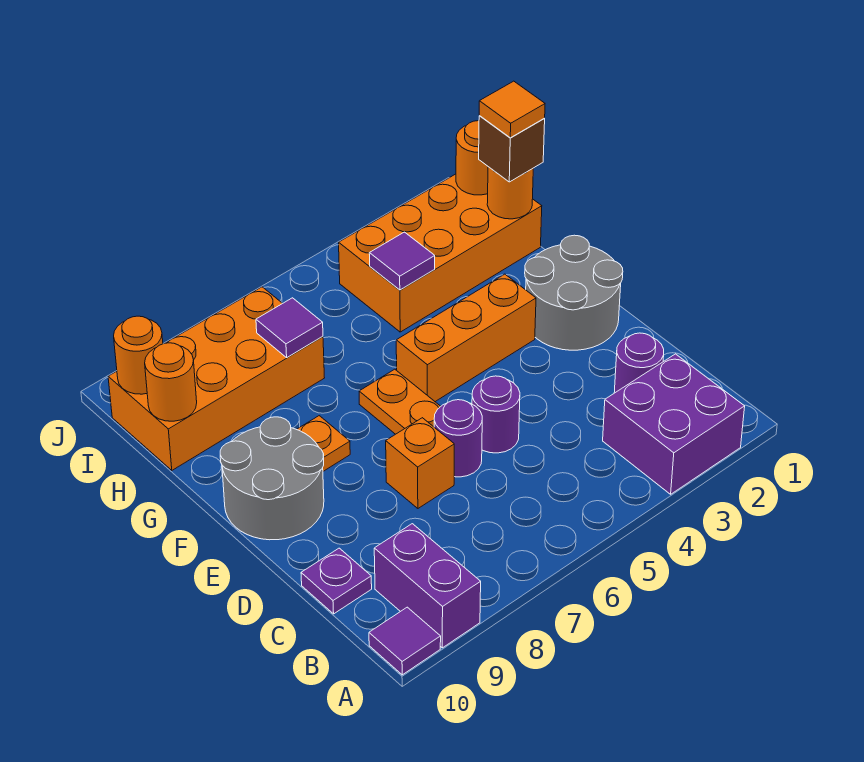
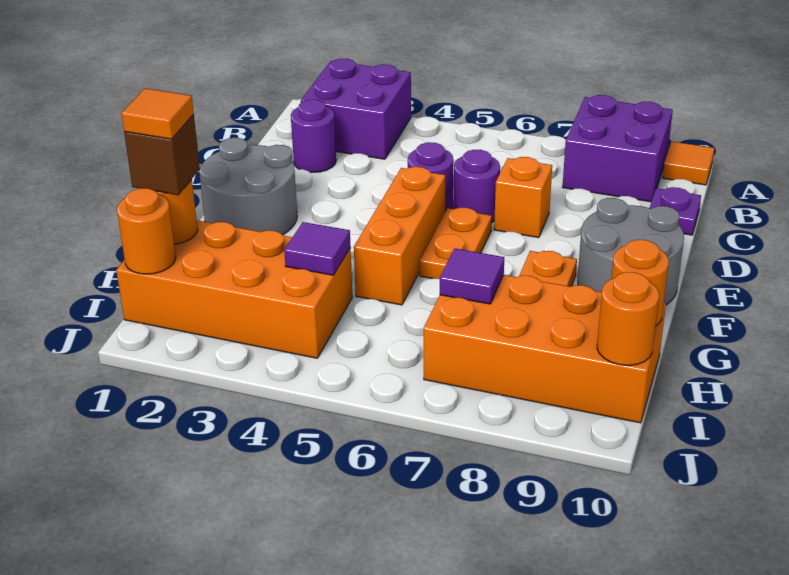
purple brick A9:B9 level 1 -> purple brick A8:B9 level 1
purple tile A10 level 1 -> orange tile A10 level 1
orange brick F3:F5 level 1 -> orange brick E5:G5 level 1

